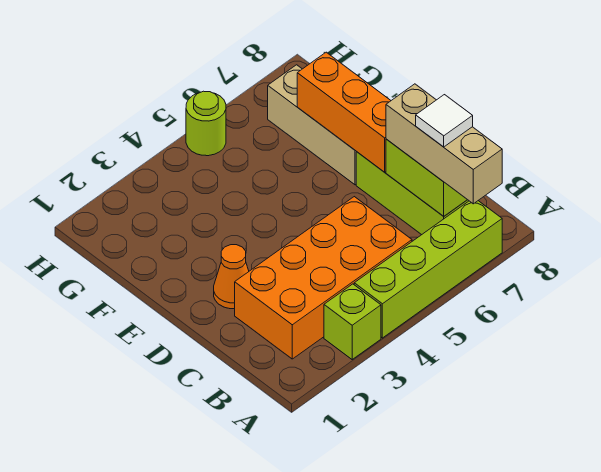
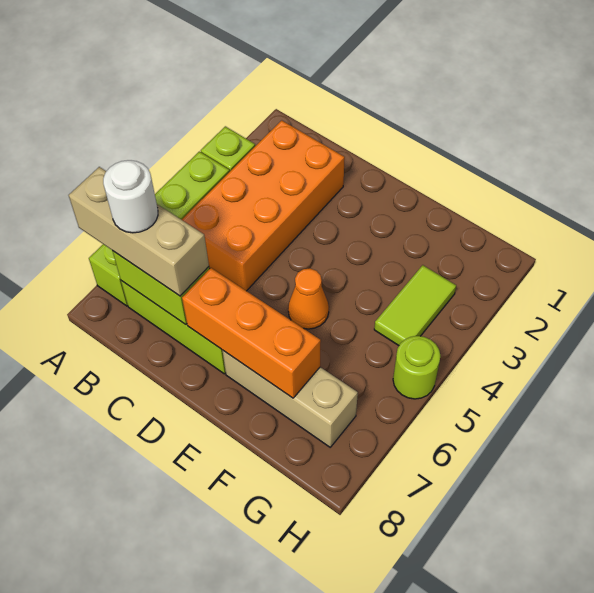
white tile B7 level 4 -> white round brick B7 level 4
orange cone D2 level 1 -> orange cone E5 level 1
none -> lime tile G3:G4 level 1

